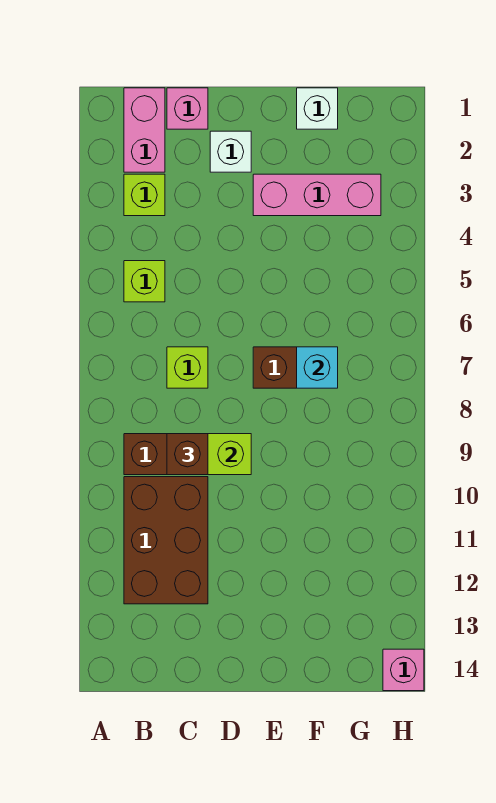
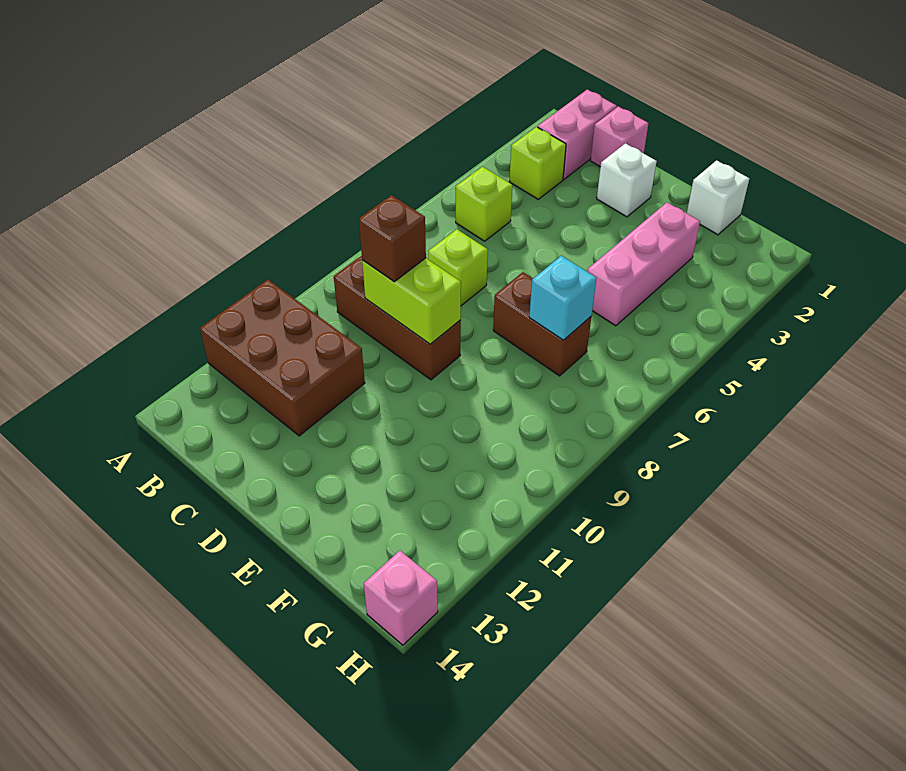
brown brick B10:C12 level 1 -> brown brick A11:C12 level 1
pink brick E3:G3 level 1 -> pink brick F3:F5 level 1

